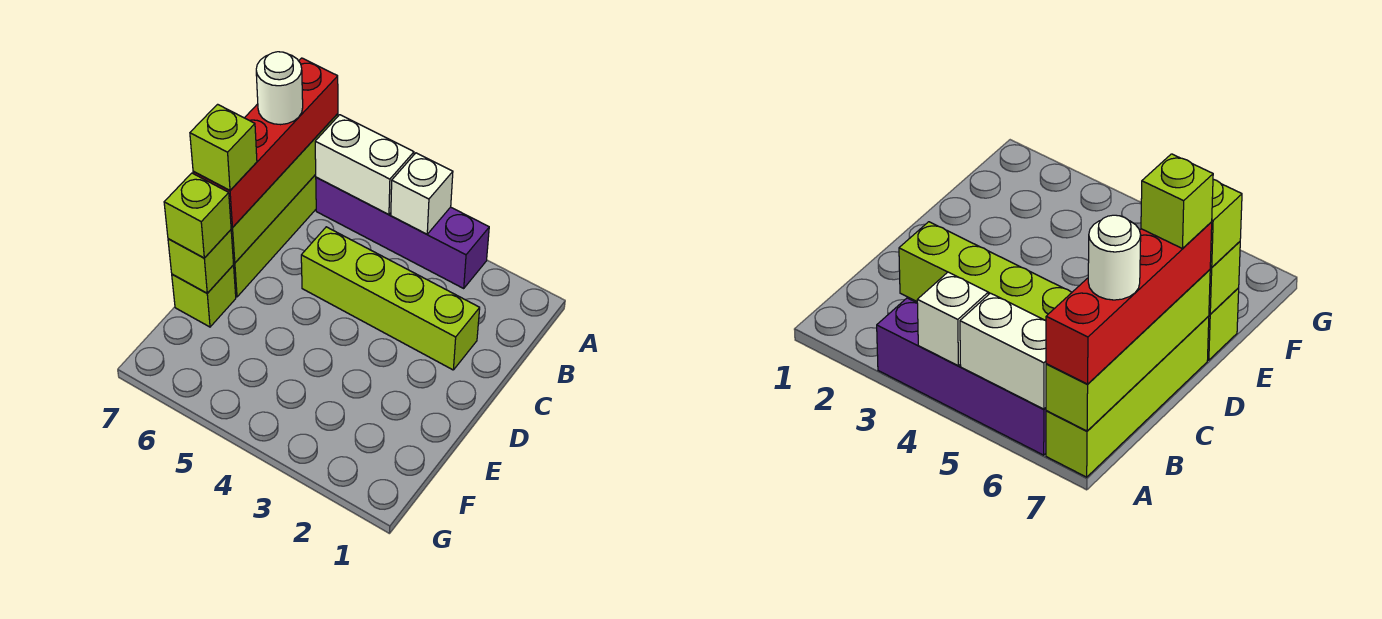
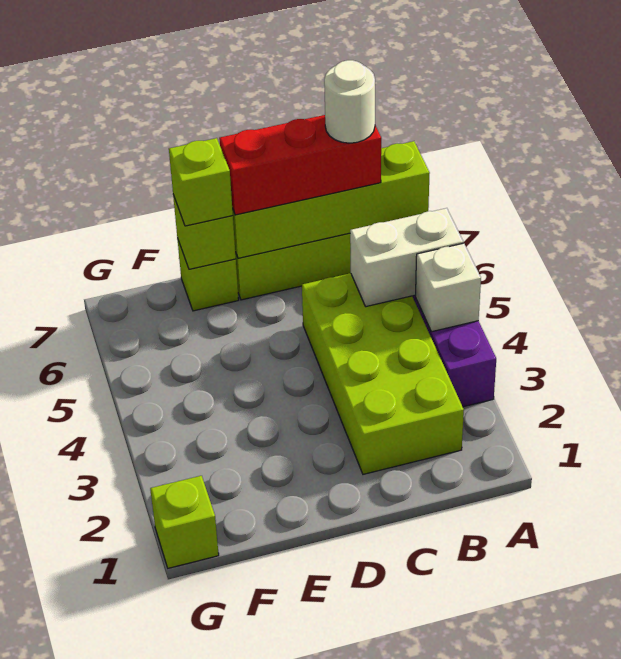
white brick A5:A6 level 2 -> white brick A5:B5 level 2
red brick A7:D7 level 3 -> red brick B7:D7 level 3
lime brick C2:C5 level 1 -> lime brick B2:C5 level 1
lime brick D7 level 4 -> lime brick G1 level 1

